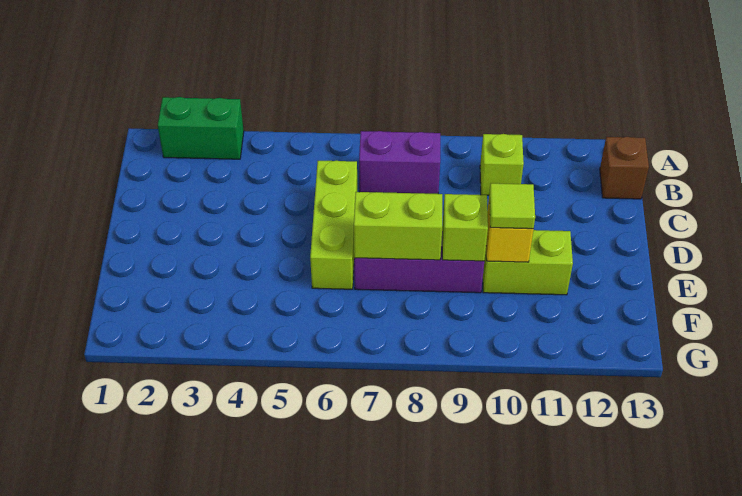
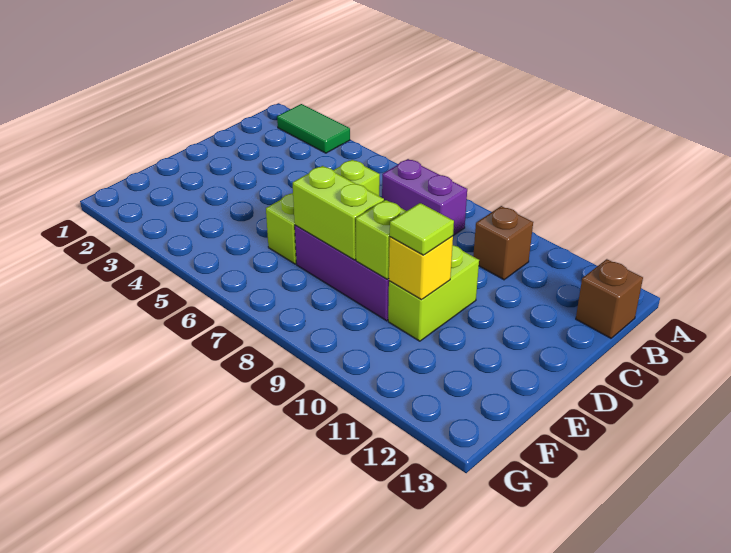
green brick A2:A3 level 1 -> green tile A2:A3 level 1
lime brick B10 level 1 -> brown brick B10 level 1
lime brick E10:E11 level 1 -> lime brick D10:E10 level 1

